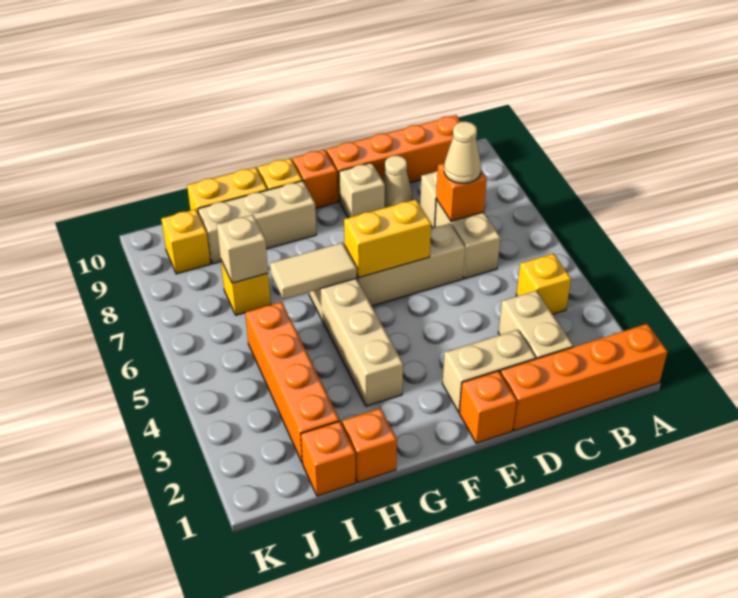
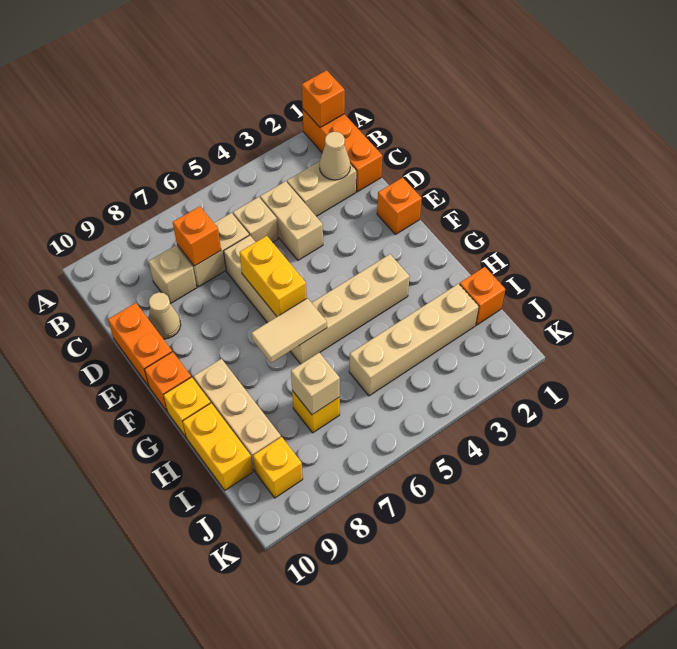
orange brick A1:D1 level 1 -> orange brick A1:C1 level 1
yellow brick B4 level 1 -> none
orange brick B10:E10 level 1 -> orange brick D10:E10 level 1
tan cone C7 level 3 -> tan cone C2 level 2
tan brick D2:E2 level 1 -> tan brick C4:D4 level 1
tan brick E9 level 1 -> tan brick C5 level 1
tan tile G6:H6 level 2 -> tan tile G6:G7 level 2
orange brick H1 level 1 -> orange brick A1 level 2
orange brick I2:I5 level 1 -> tan brick I2:I5 level 1

